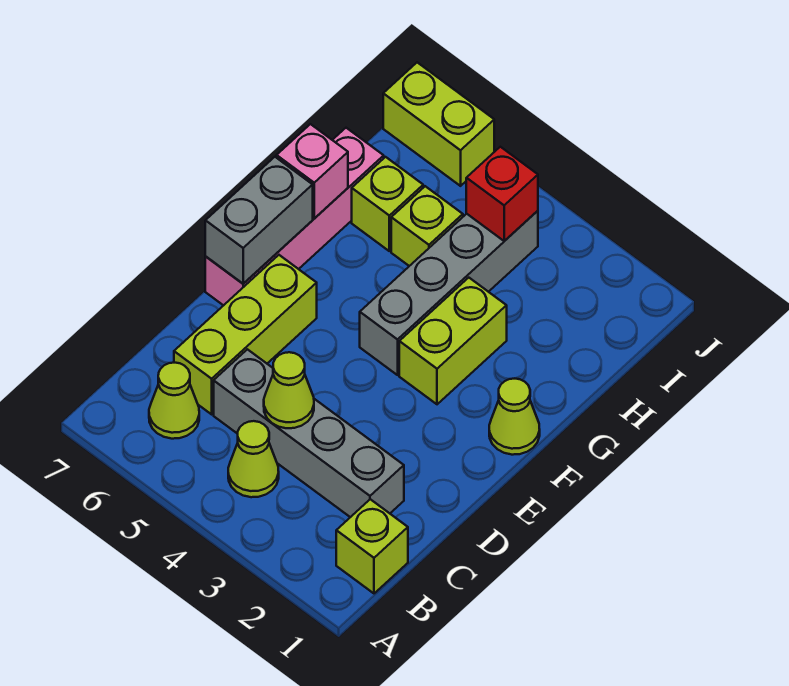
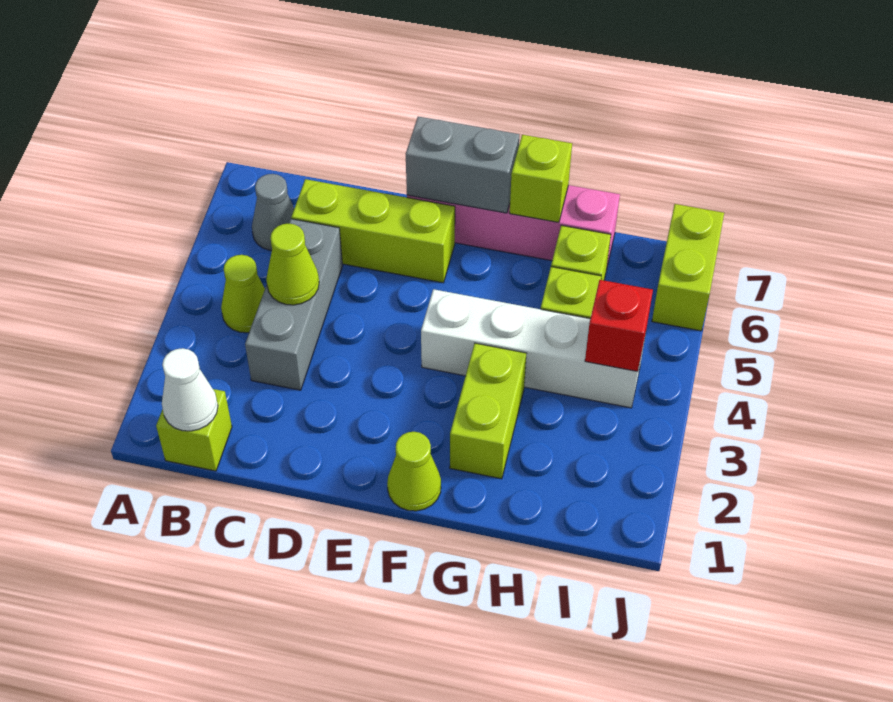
none -> white cone B1 level 2
lime cone B6 level 1 -> grey cone B6 level 1
grey brick C2:C5 level 1 -> grey brick C3:C5 level 1
lime brick F3:G3 level 1 -> lime brick G2:G3 level 1
grey brick F4:I4 level 1 -> white brick F4:I4 level 1
pink brick G7 level 2 -> lime brick G7 level 2

